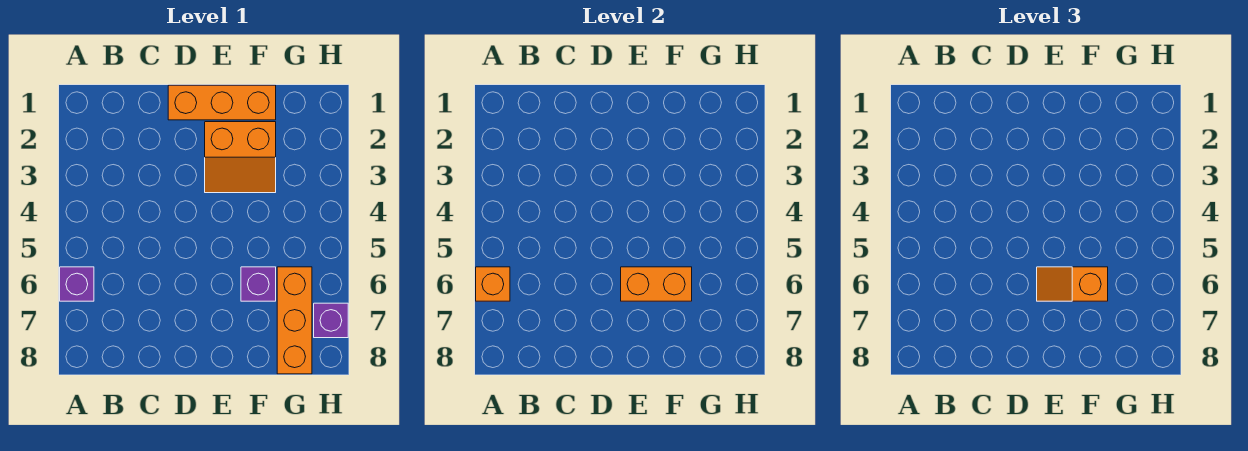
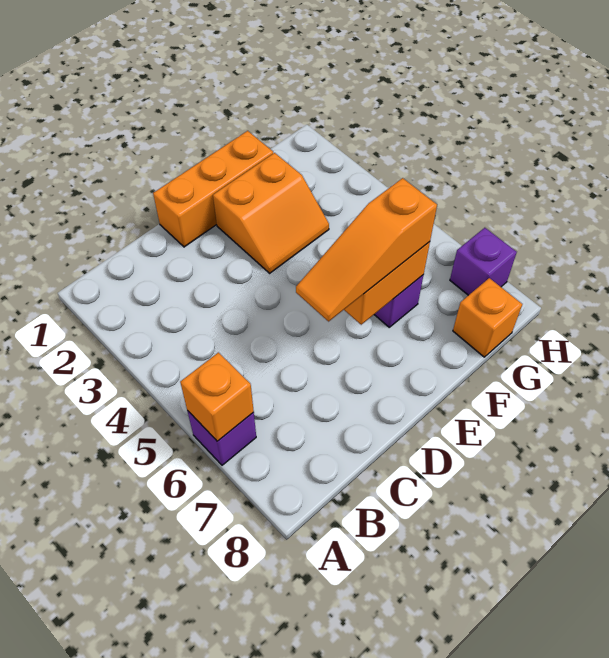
orange slope E6:F6 level 3 top F -> orange slope D6:F6 level 3 top F
orange brick G6:G8 level 1 -> orange brick G8 level 1

